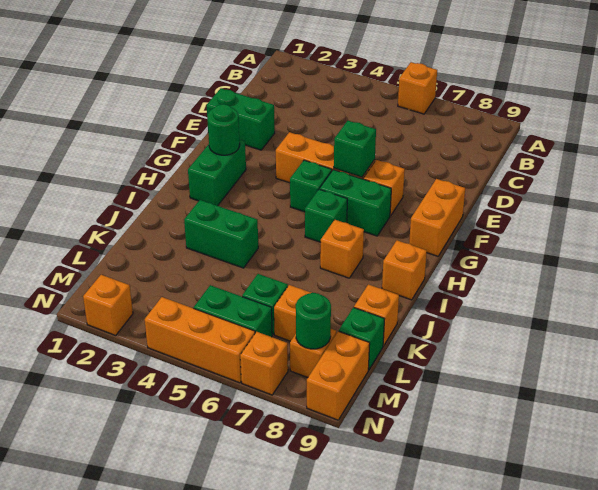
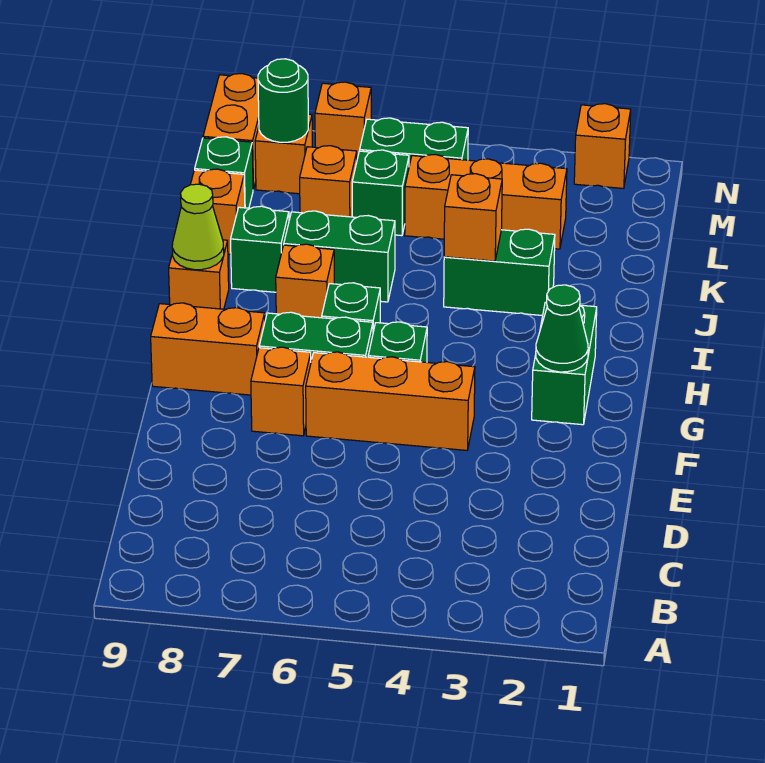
orange brick A6 level 1 -> orange brick J4 level 2
green brick E1:E2 level 1 -> green brick J6:J7 level 1
green brick F6 level 2 -> green brick J8 level 1
orange brick F9:G9 level 1 -> orange brick G8:G9 level 1
green round brick G2 level 2 -> green cone G2 level 2
none -> lime cone I9 level 2
orange brick N4:N6 level 1 -> orange brick L3:L5 level 1

